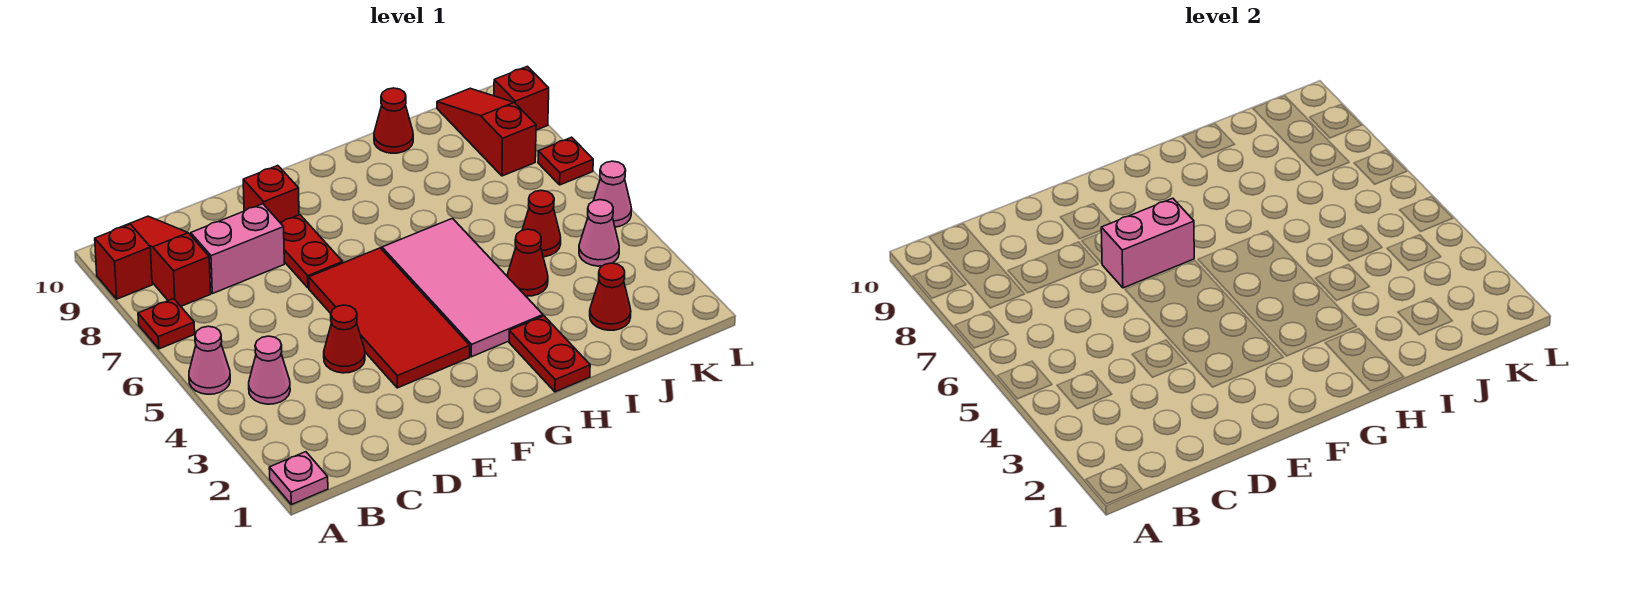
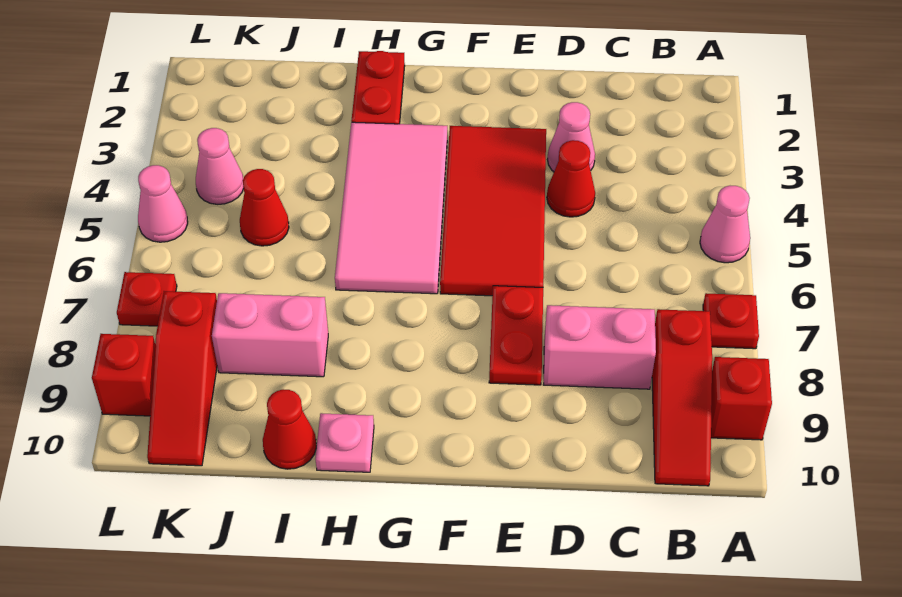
pink plate A1 level 1 -> pink plate H10 level 1
pink cone B4 level 1 -> pink cone D3 level 1
pink brick E7:F7 level 2 -> pink brick I8:J8 level 1
red brick E9 level 1 -> none
red cone I4 level 1 -> none
red cone J2 level 1 -> none

